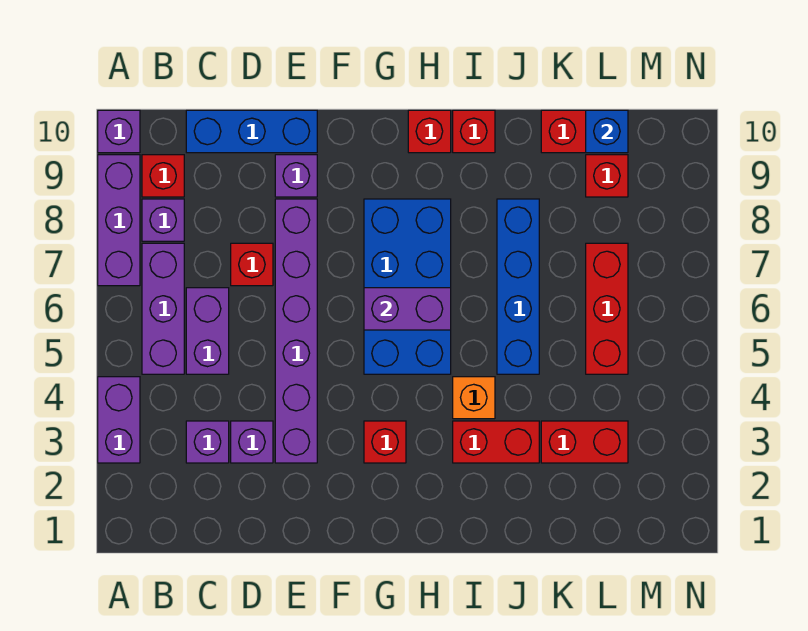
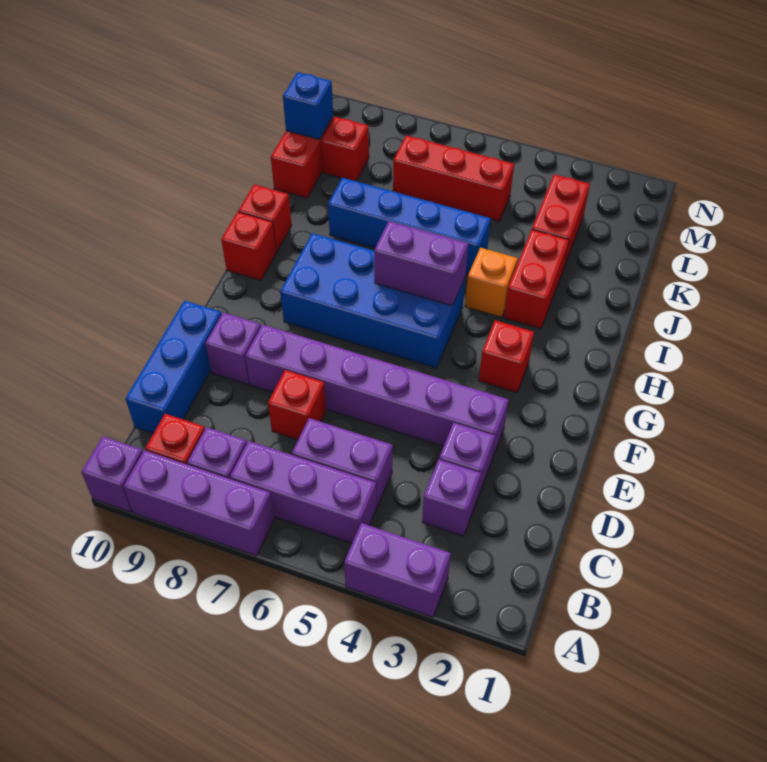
purple brick G6:H6 level 2 -> purple brick H5:H6 level 2

